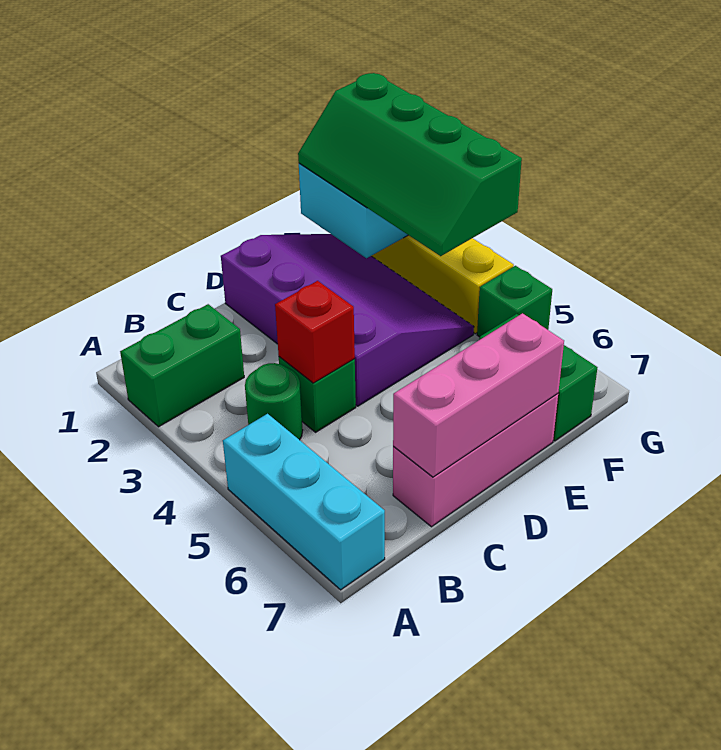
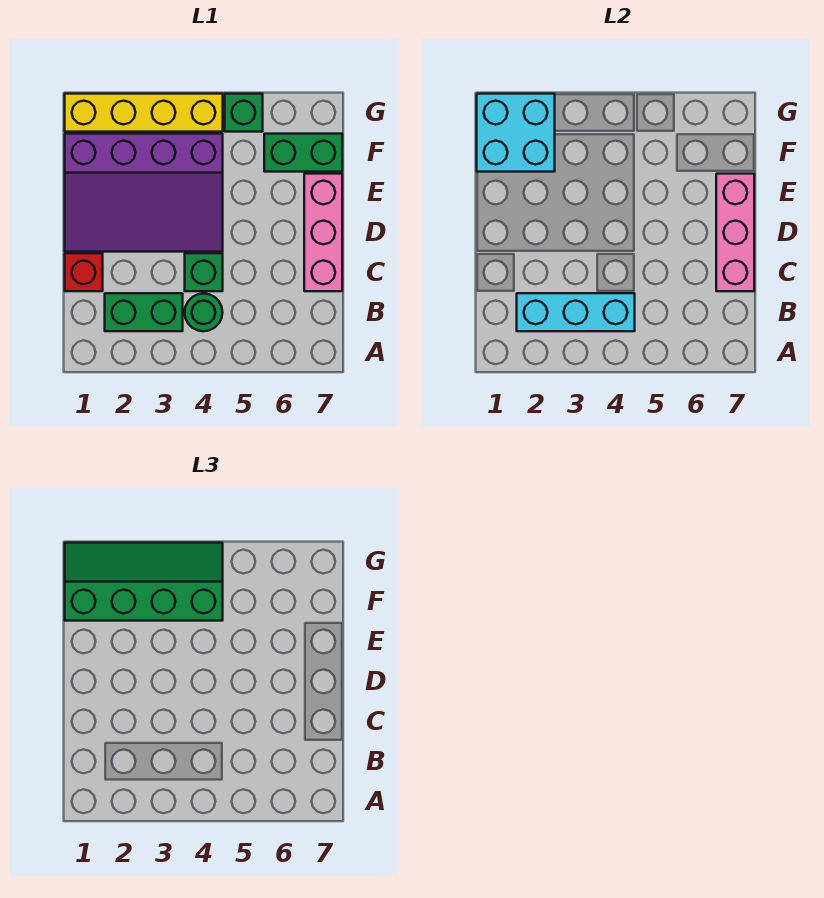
green brick A2:B2 level 1 -> green brick B2:B3 level 1
cyan brick A5:A7 level 1 -> cyan brick B2:B4 level 2
red brick C4 level 2 -> red brick C1 level 1
purple slope D1:F4 level 1 top D -> purple slope D1:F4 level 1 top F
green slope F1:G4 level 3 top G -> green slope F1:G4 level 3 top F

